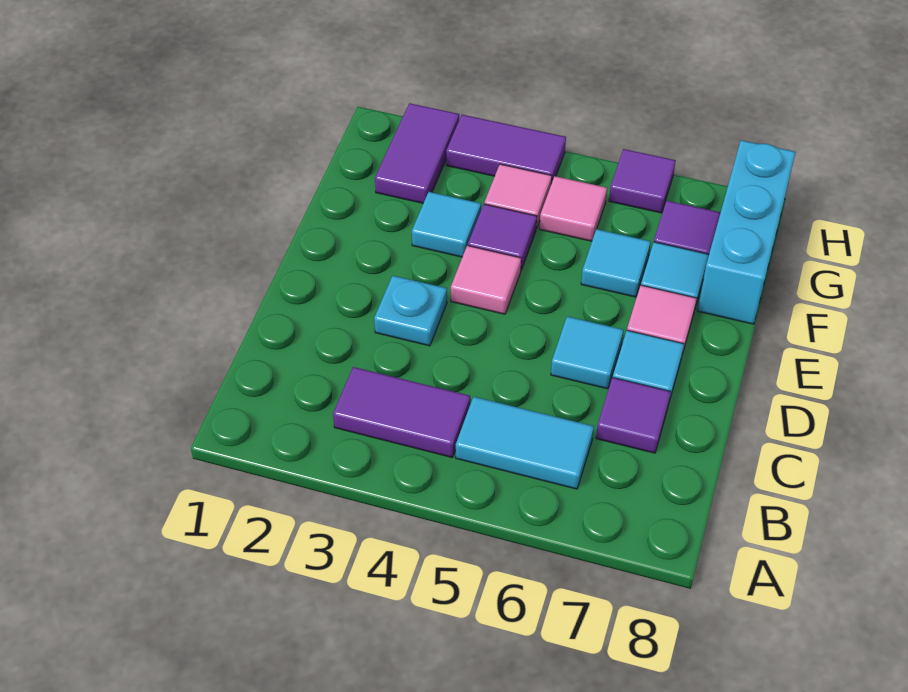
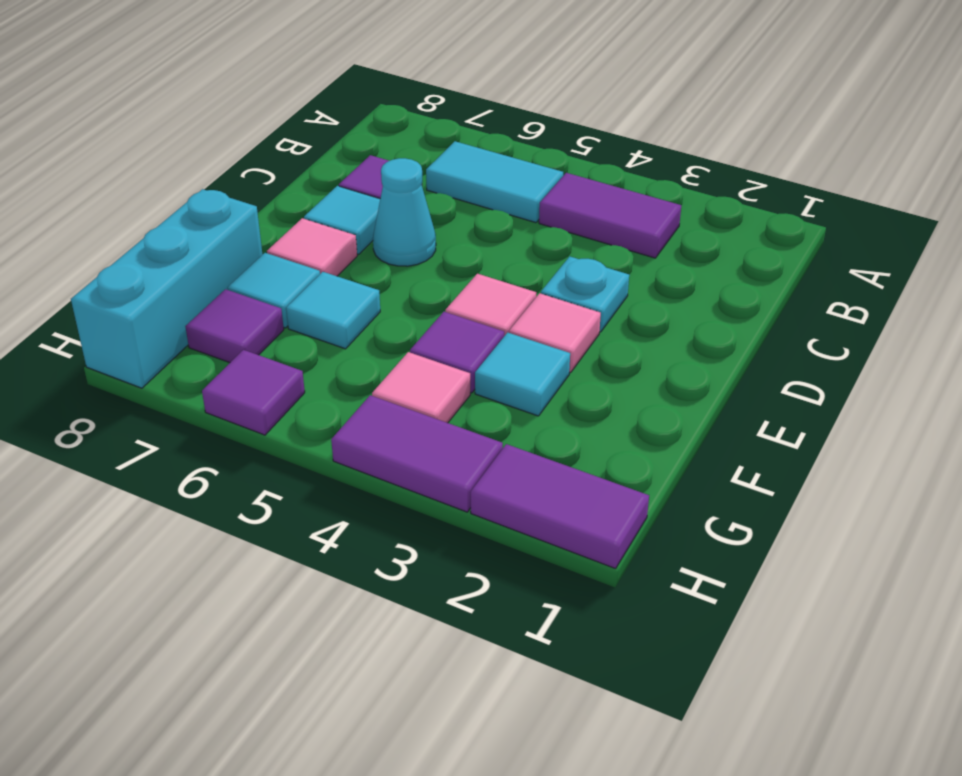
cyan tile D6 level 1 -> cyan cone D6 level 1
purple tile G2:H2 level 1 -> purple tile H1:H2 level 1
pink tile G5 level 1 -> pink tile E3 level 1

